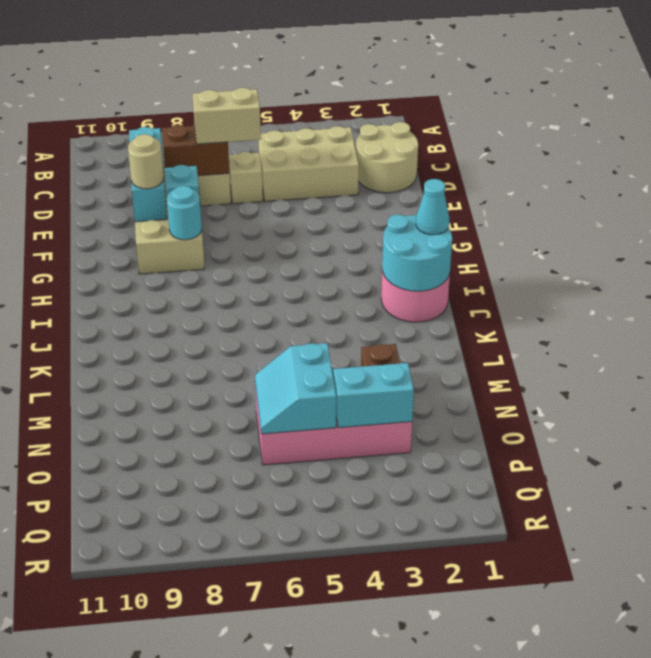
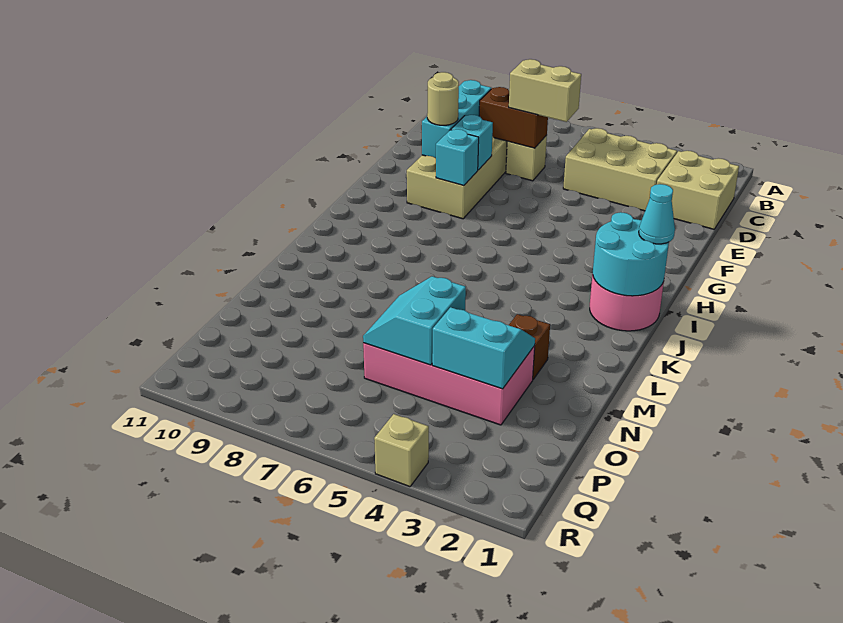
tan round brick C1:D2 level 1 -> tan brick C1:D2 level 1
tan brick D6 level 1 -> tan brick R4 level 1
cyan round brick G8 level 2 -> cyan brick G8 level 2

